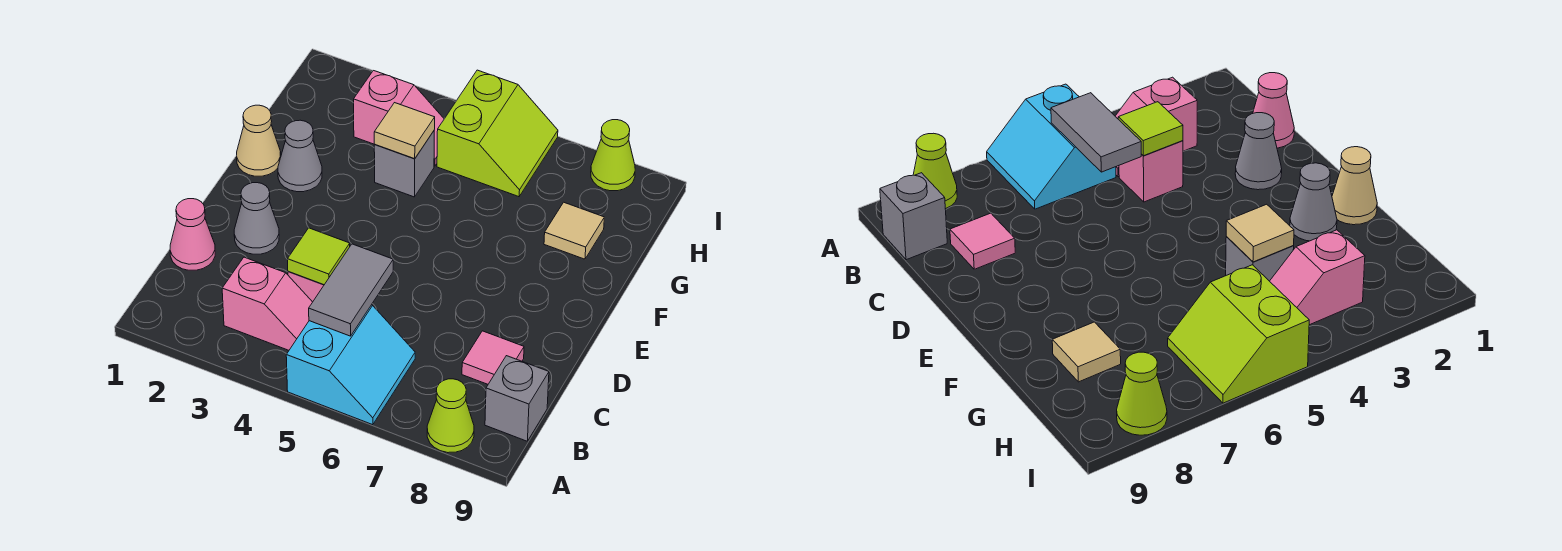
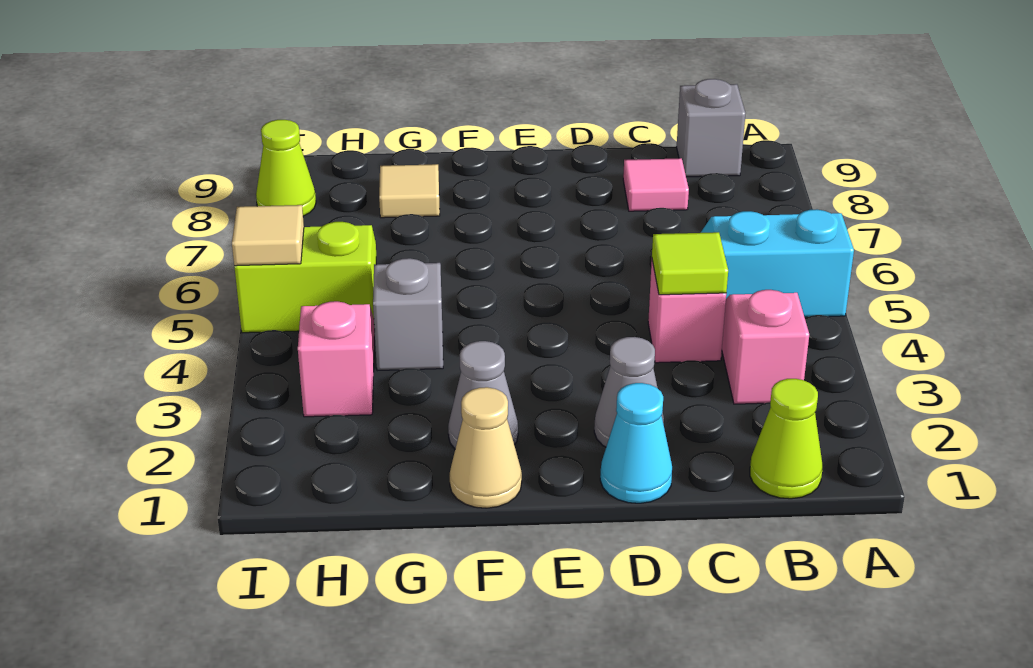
lime cone A8 level 1 -> lime cone B1 level 1
grey tile B5:C5 level 2 -> none
pink cone C1 level 1 -> none
none -> cyan cone D1 level 1
tan tile G4 level 2 -> tan tile I5 level 2

